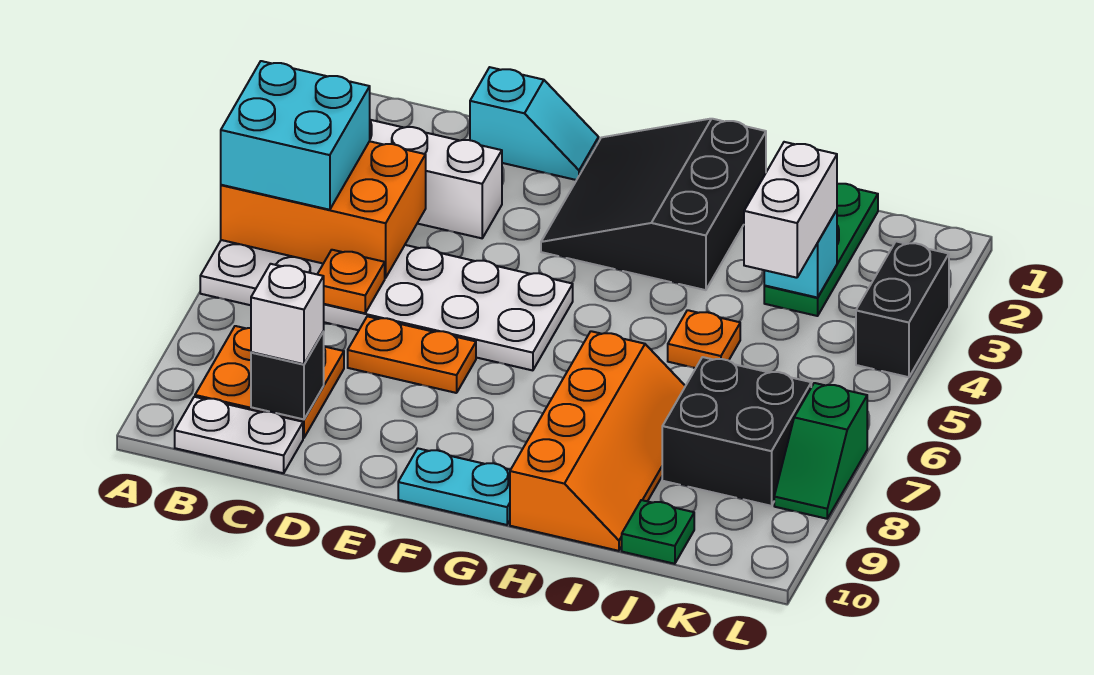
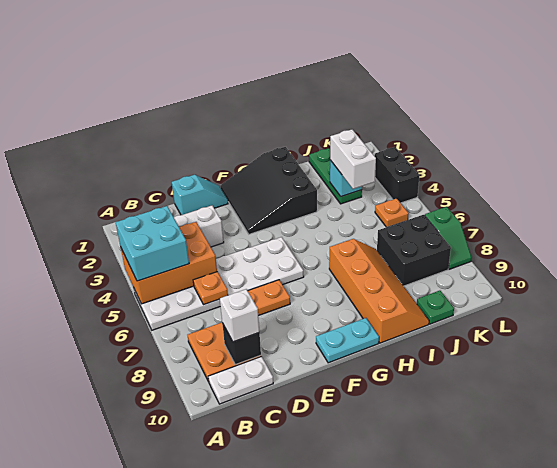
orange plate I5 level 1 -> orange plate K5 level 1

